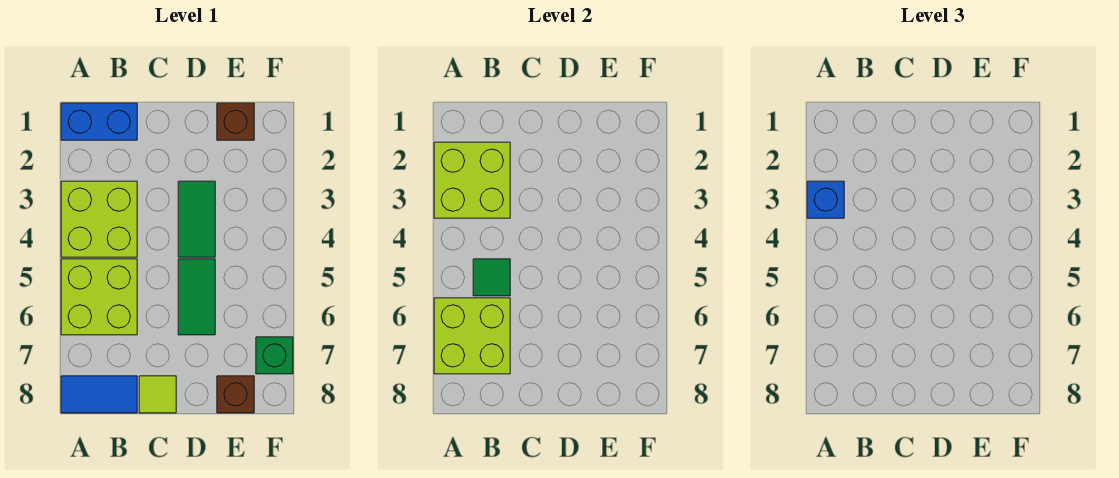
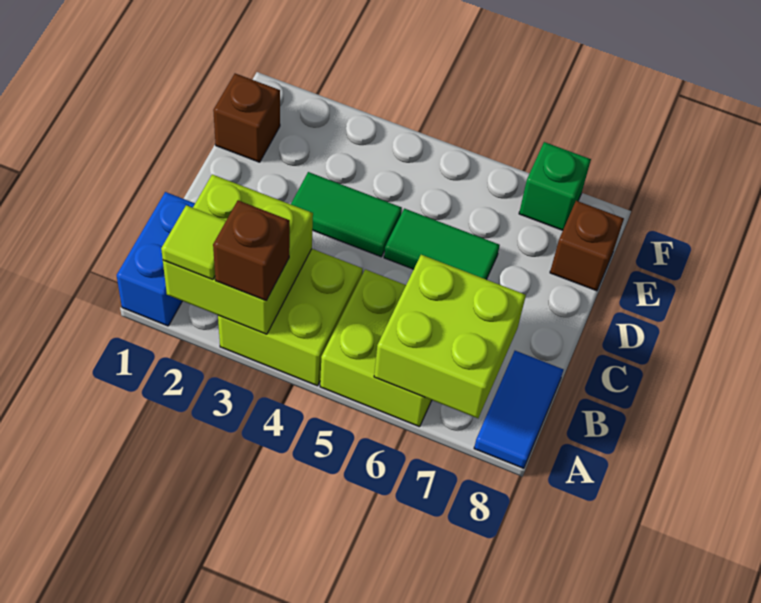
blue brick A3 level 3 -> brown brick A3 level 3
green tile B5 level 2 -> none
lime tile C8 level 1 -> lime tile A2 level 3

